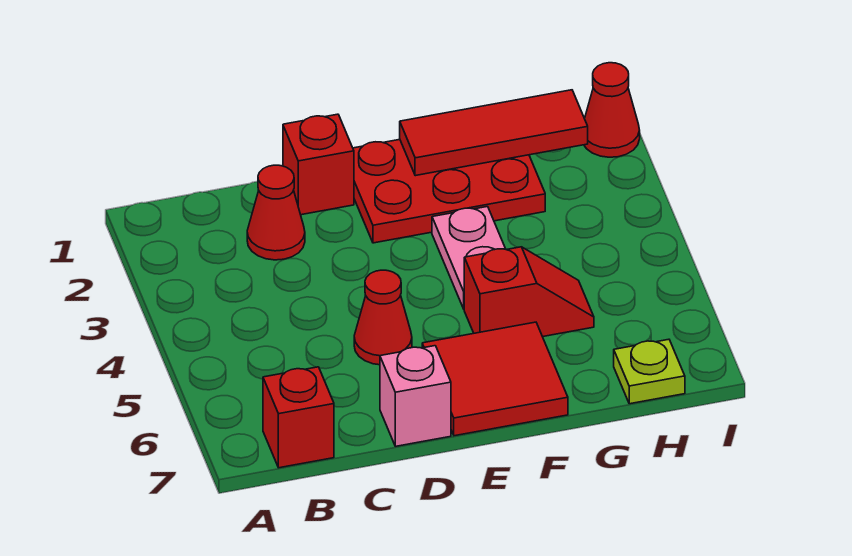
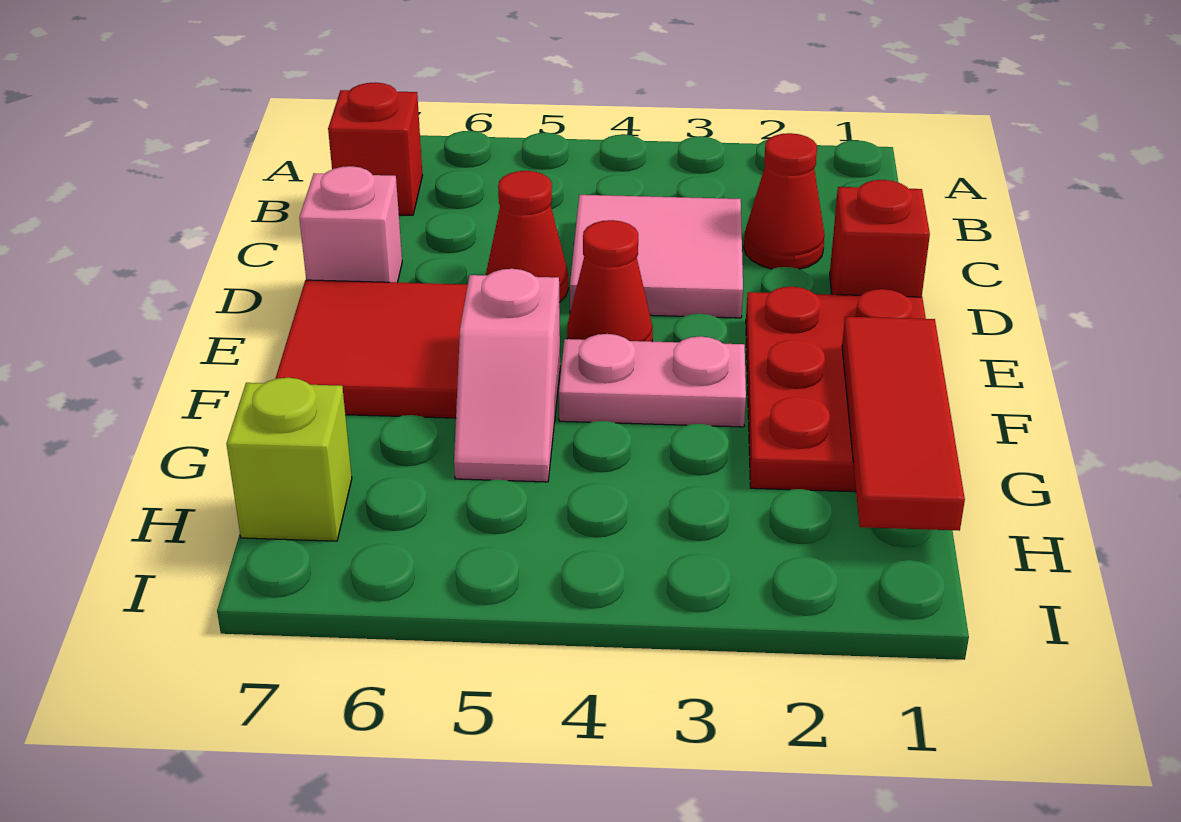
none -> pink tile C3:D4 level 1
red slope F5:G5 level 1 top F -> pink slope F5:G5 level 1 top F
lime plate H7 level 1 -> lime brick H7 level 1
red cone I1 level 1 -> red cone E4 level 1

